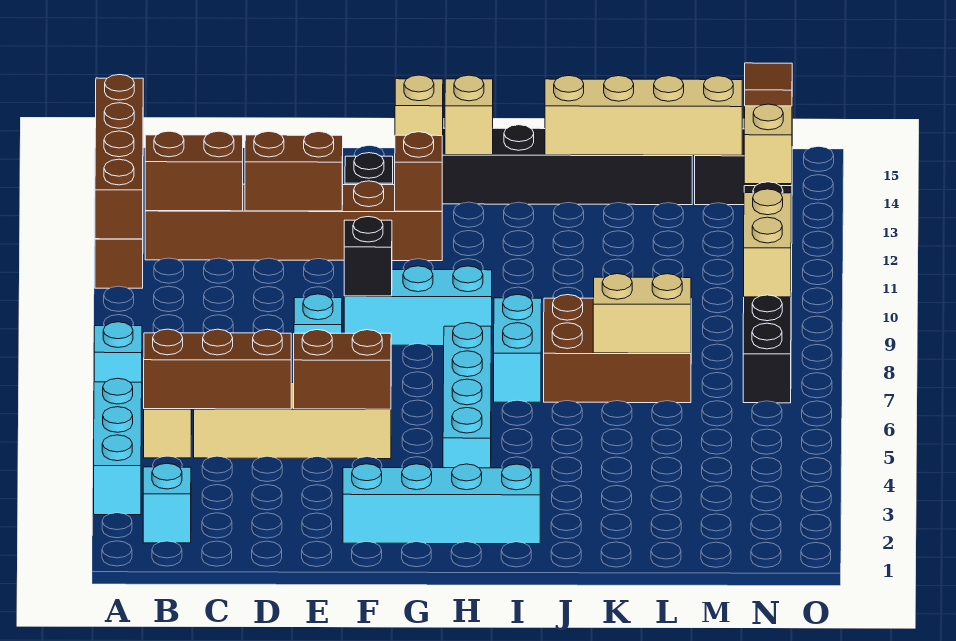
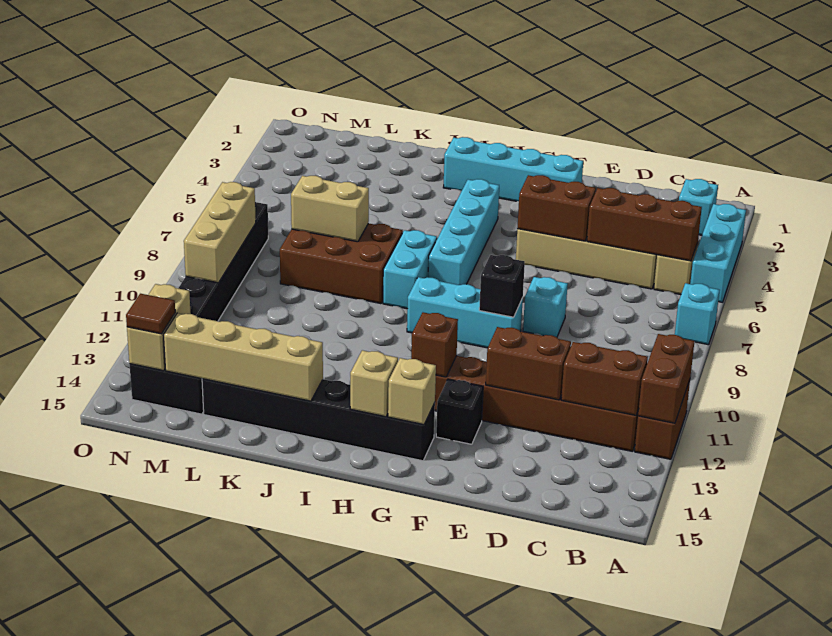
brown brick A11:A14 level 2 -> brown brick A11:A12 level 2
tan brick N9:N10 level 2 -> tan brick N8:N10 level 2

